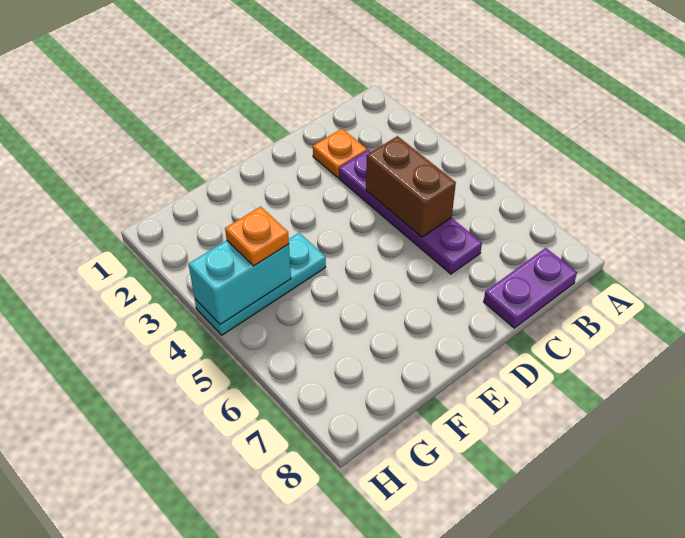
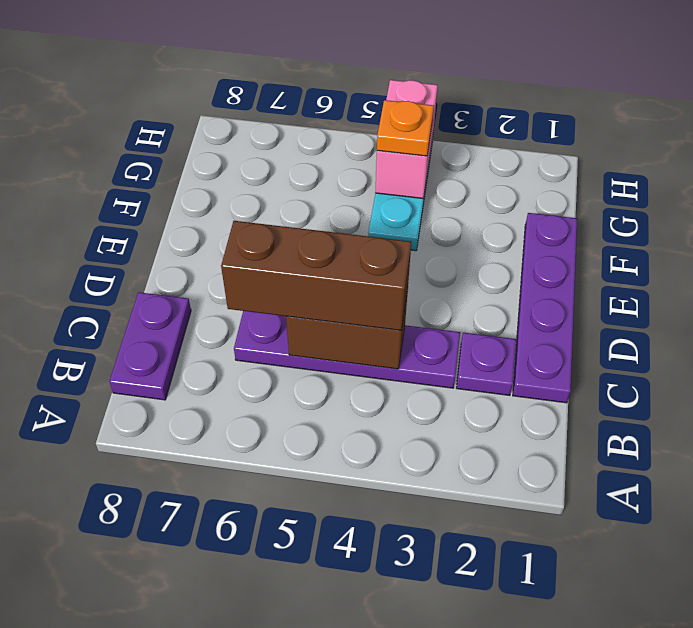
none -> purple plate C1:F1 level 1
orange plate C2 level 1 -> purple plate C2 level 1
none -> brown brick C4:C6 level 3
cyan brick G4:H4 level 2 -> pink brick G4:H4 level 2

